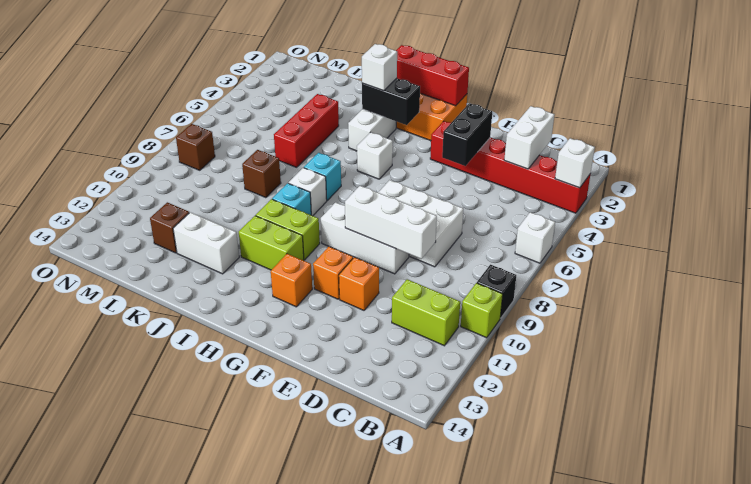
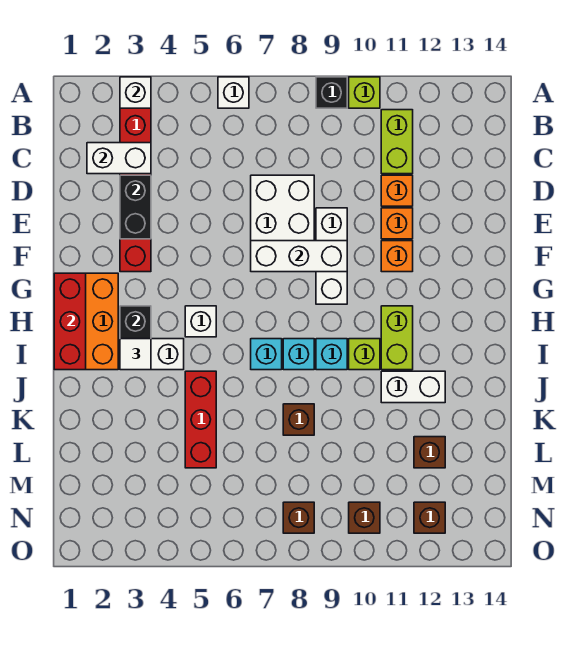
white brick D9:F9 level 2 -> white brick F7:F9 level 2
black brick E3:E4 level 2 -> black brick D3:E3 level 2
orange brick G12 level 1 -> orange brick D11 level 1
lime brick H10:I10 level 1 -> lime brick I10 level 1
white brick I3 level 3 -> white tile I3 level 3
white brick I8 level 1 -> cyan brick I8 level 1
white brick J12:K12 level 1 -> white brick J11:J12 level 1
red brick K4:K6 level 1 -> red brick J5:L5 level 1
none -> brown brick N10 level 1
none -> brown brick N12 level 1

